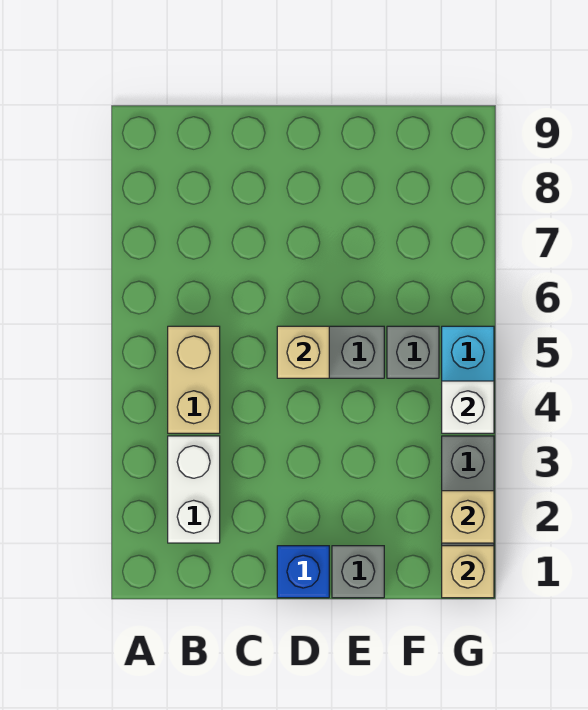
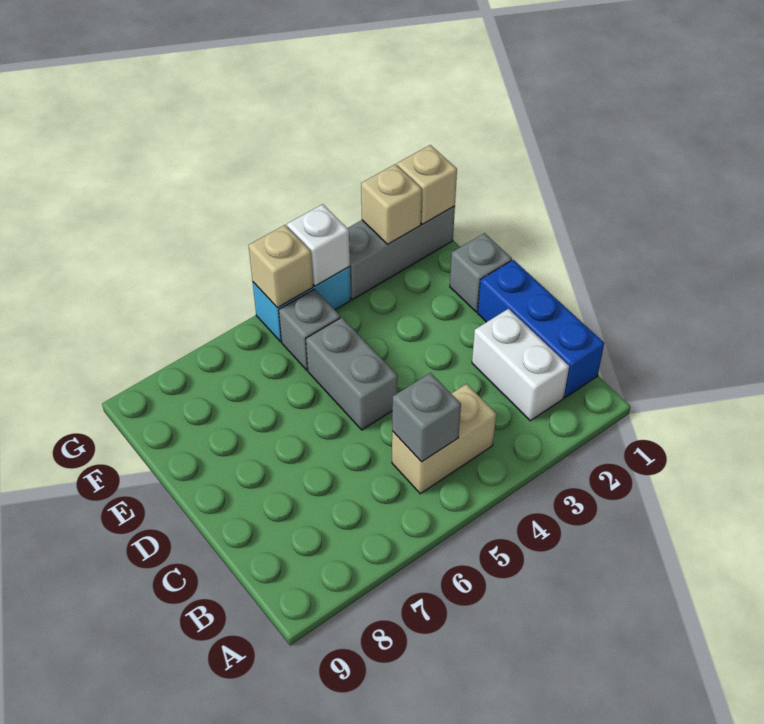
white brick B2:B3 level 1 -> white brick B2:C2 level 1
none -> grey brick B5 level 2
blue brick D1 level 1 -> blue brick B1:D1 level 1
tan brick D5 level 2 -> tan brick G5 level 2

